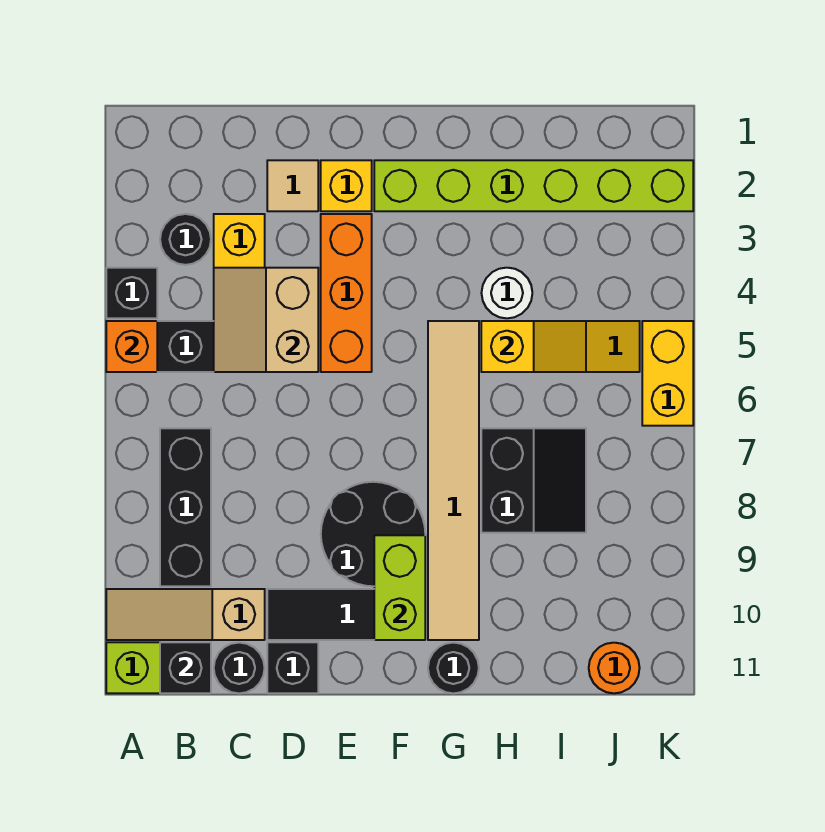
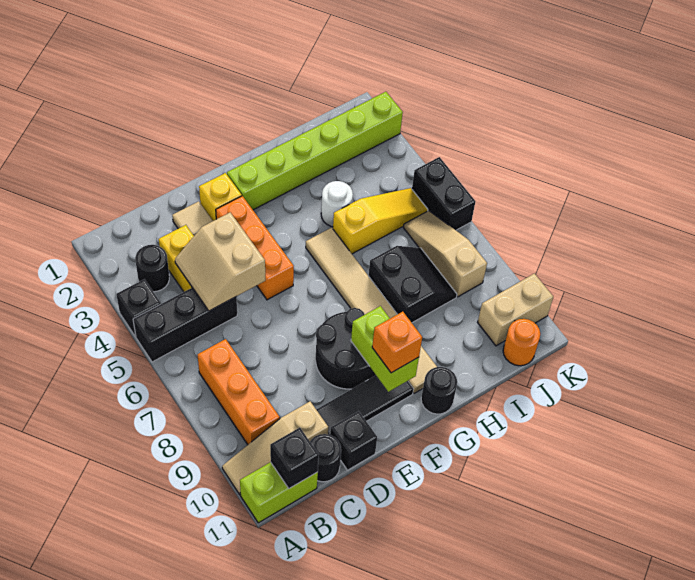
orange brick A5 level 2 -> orange brick F10 level 3
black brick B7:B9 level 1 -> orange brick B7:B9 level 1
yellow slope H5:I5 level 2 top H -> none
none -> tan slope J6:J8 level 1 top 8
none -> tan brick J10:K10 level 1
yellow brick K5:K6 level 1 -> black brick K5:K6 level 1

